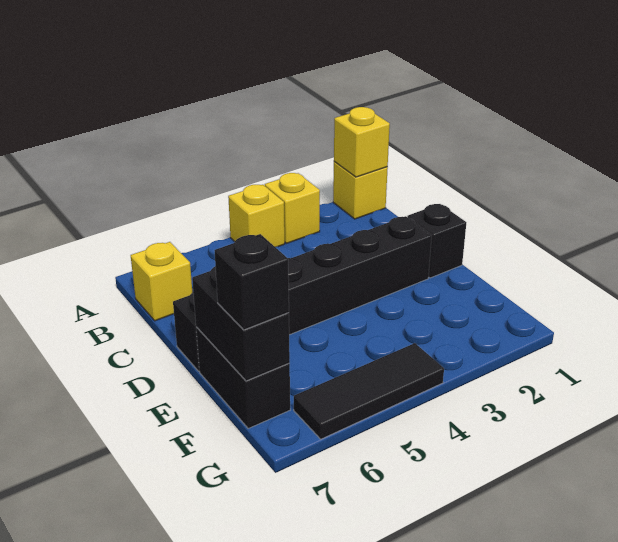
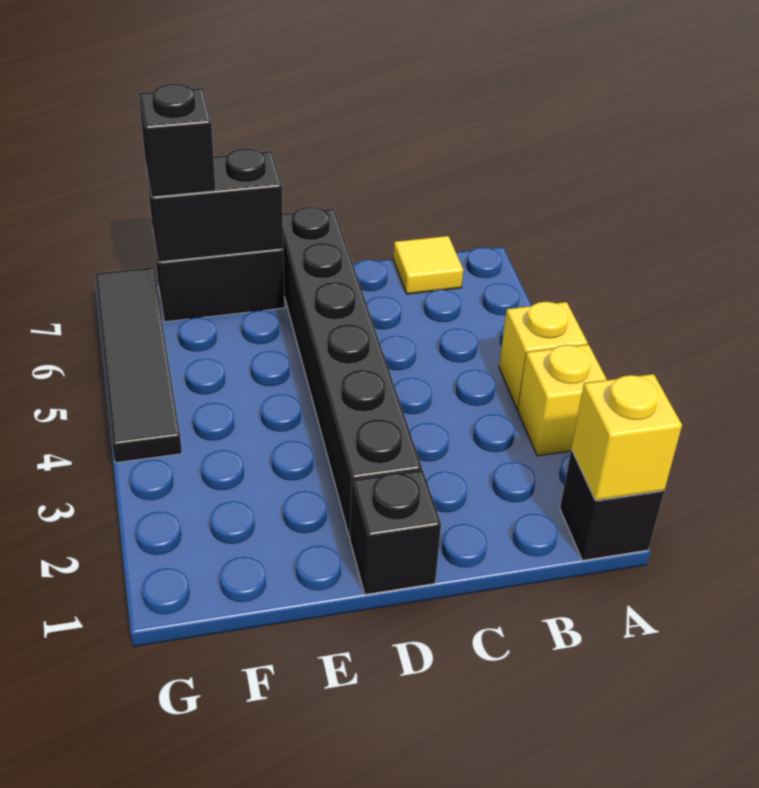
yellow brick A1 level 1 -> black brick A1 level 1
yellow brick B7 level 1 -> yellow tile B7 level 1
black tile G4:G6 level 1 -> black tile G4:G7 level 1

